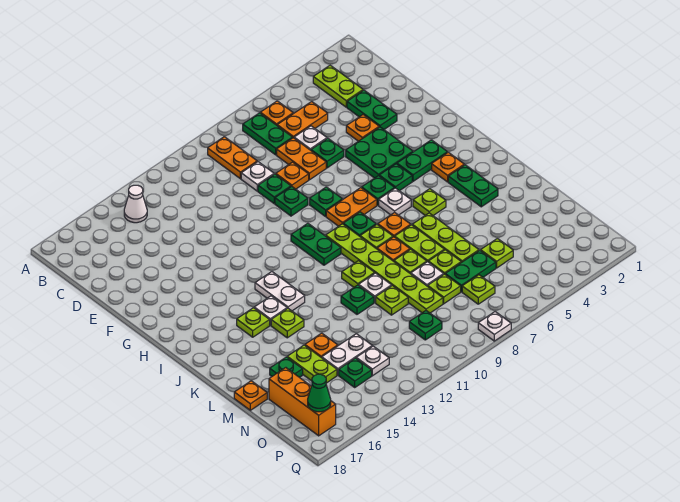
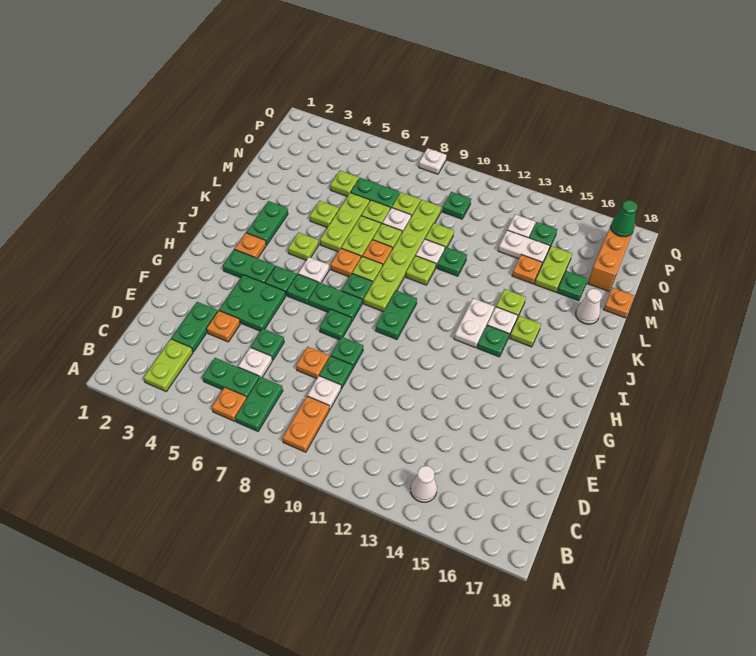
orange plate C5:C6 level 1 -> green plate C5:C6 level 1
orange plate D7:E7 level 1 -> none
orange plate H7:H8 level 1 -> green plate H7:H8 level 1
none -> green plate I14 level 1
none -> white cone L17 level 1
lime plate O7 level 1 -> lime plate L5 level 1

